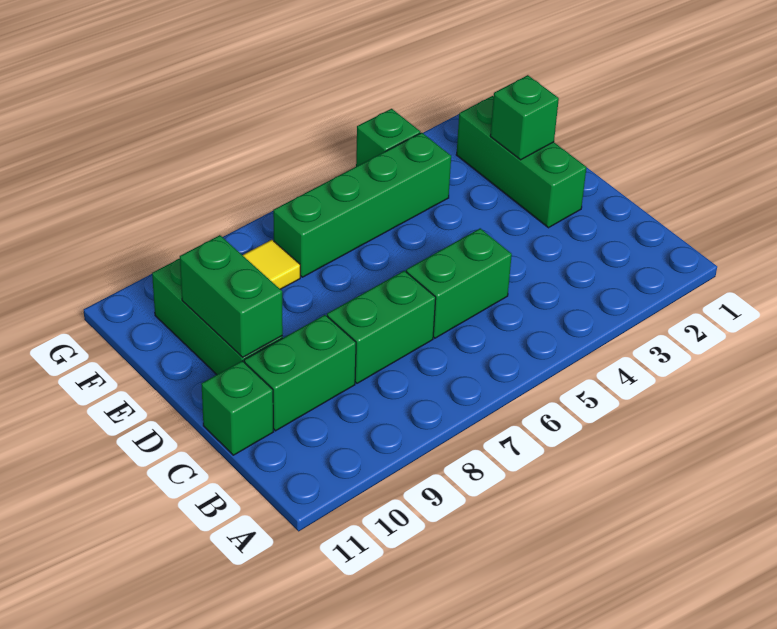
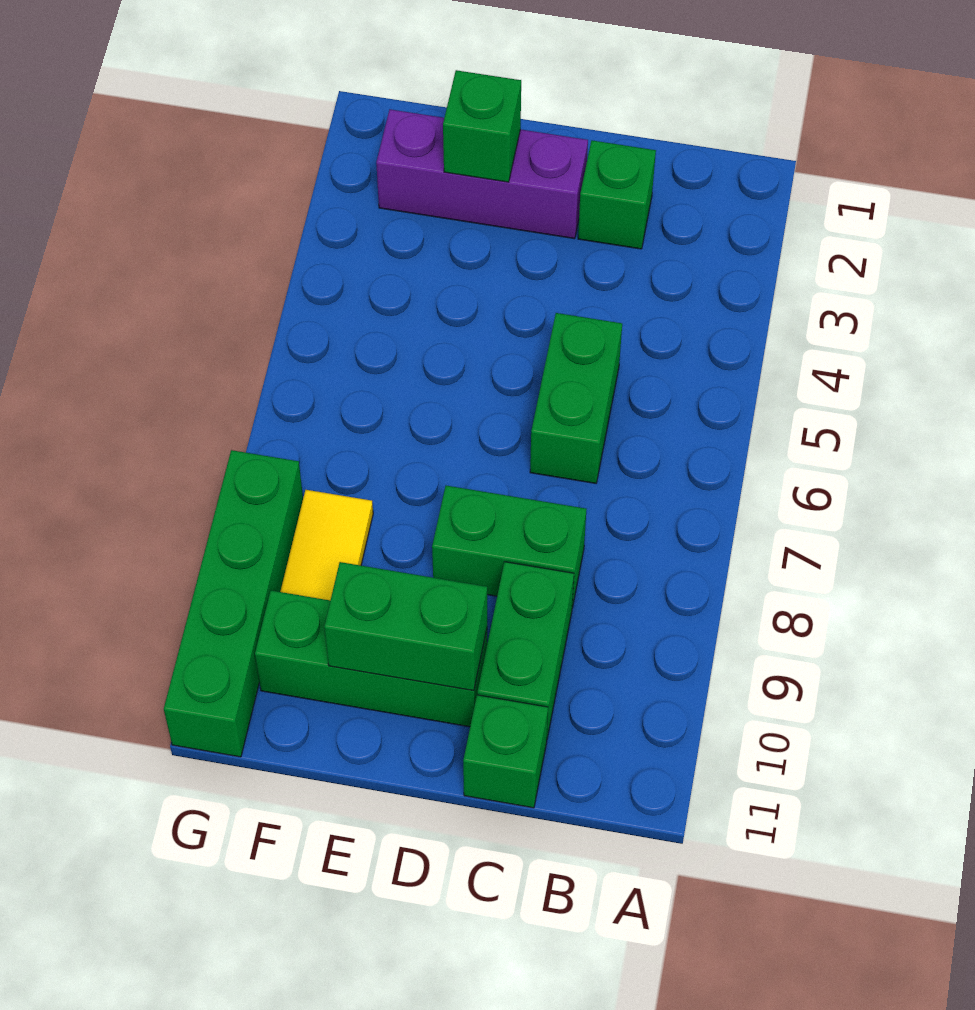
green brick C7:C8 level 1 -> green brick C8:D8 level 1
green brick D2:F2 level 1 -> purple brick D2:F2 level 1
green brick F4:F7 level 1 -> green brick G8:G11 level 1
green brick G4 level 1 -> green brick C2 level 1

